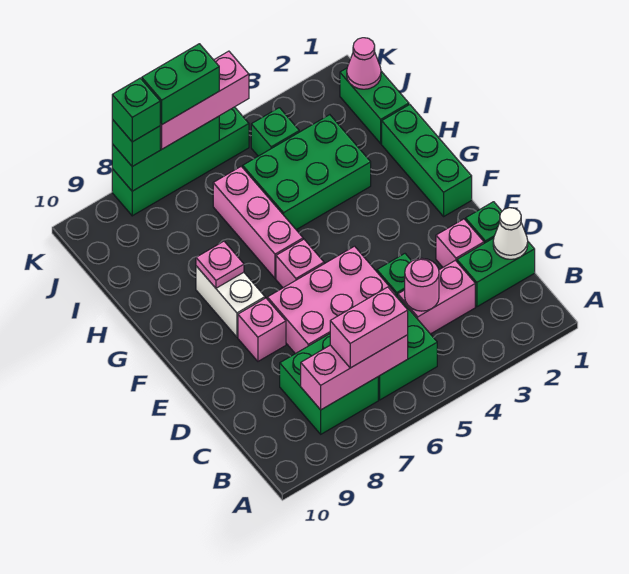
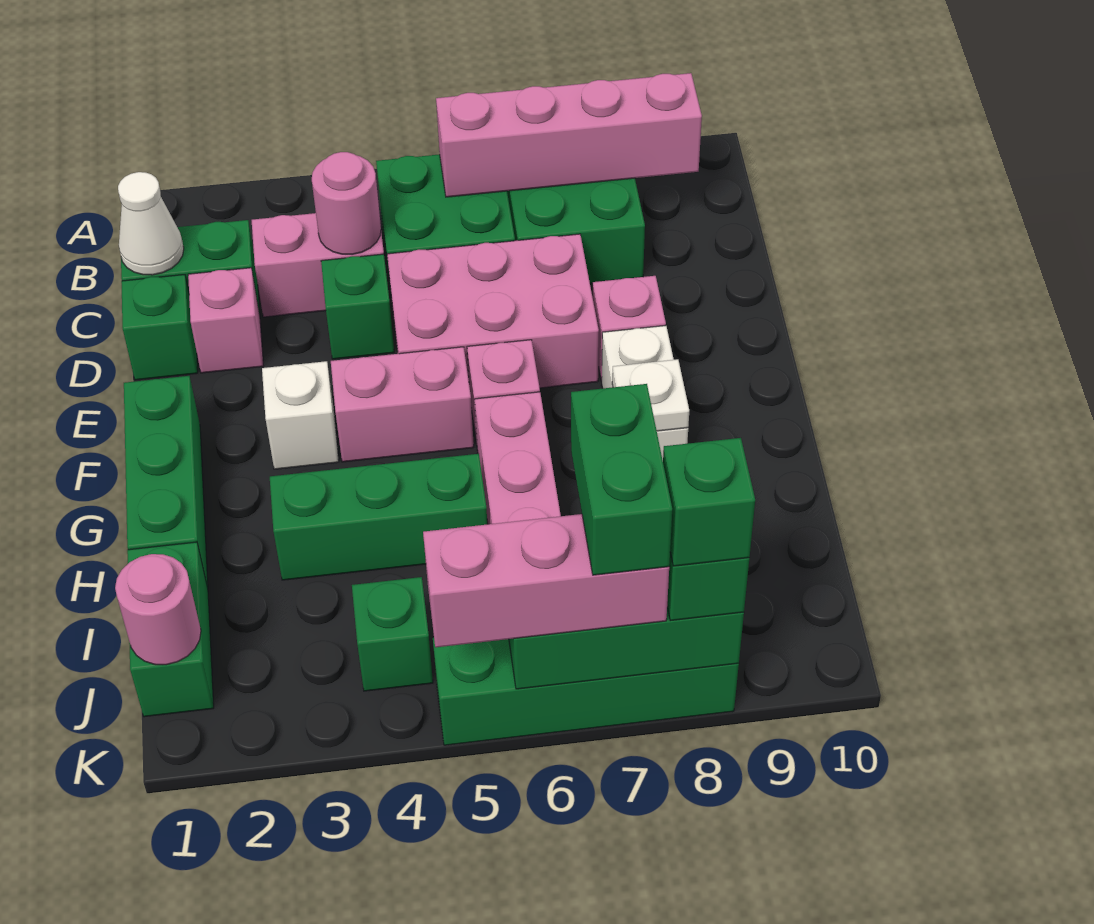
pink brick B6:B8 level 2 -> pink brick B6:B9 level 2
pink brick B6:B7 level 3 -> pink brick F4:F5 level 1
none -> white brick F3 level 1
pink plate G8 level 2 -> white plate G8 level 2
green brick H3:I5 level 1 -> green brick H3:H5 level 1
pink cone J1 level 2 -> pink round brick J1 level 2
green brick K6:K7 level 4 -> green brick J7:K7 level 4

